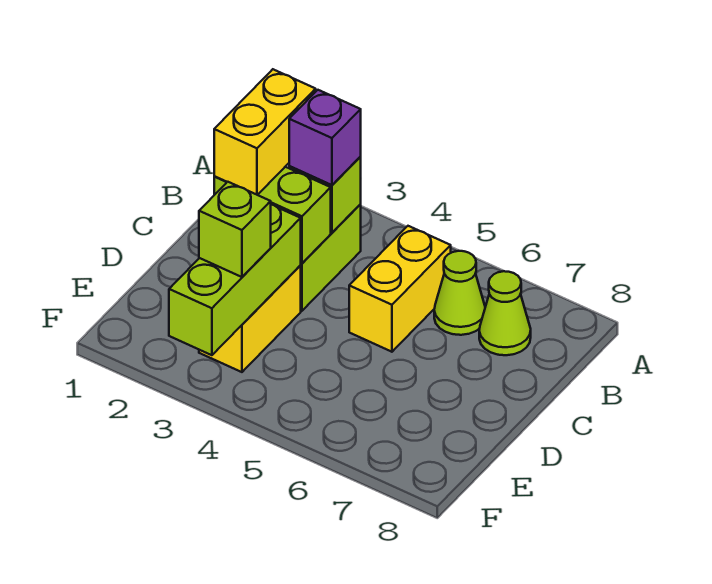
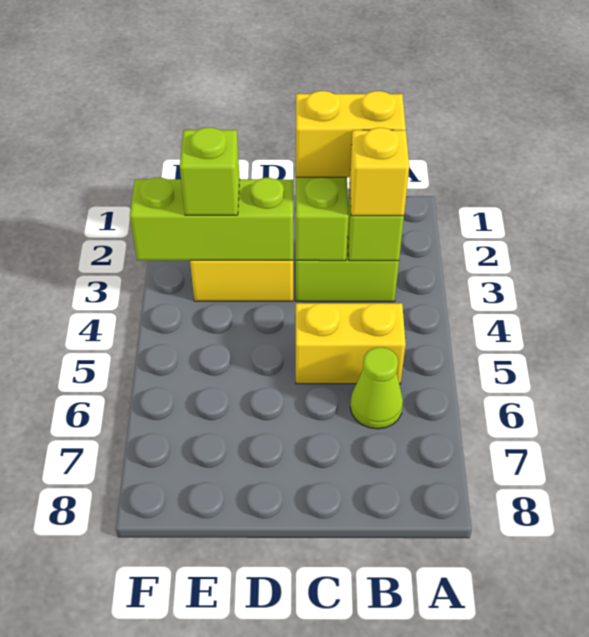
purple brick B3 level 3 -> yellow brick B3 level 3
lime cone B7 level 1 -> none

